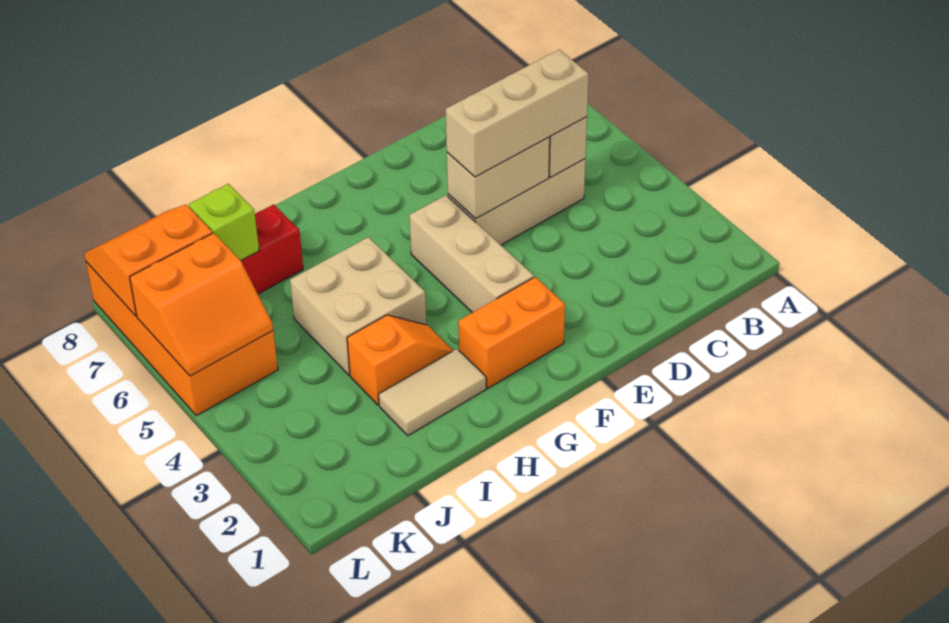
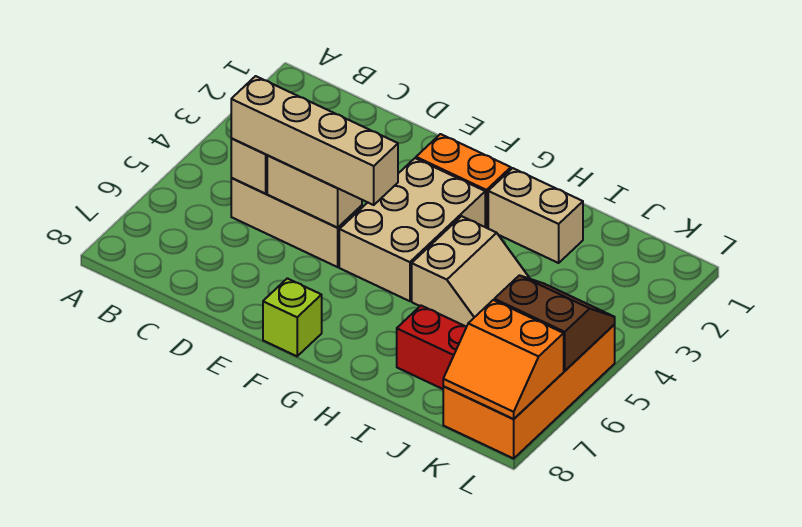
tan brick C5:E5 level 3 -> tan brick C5:F5 level 3
tan brick F3:F5 level 1 -> tan brick F3:G5 level 1
tan tile H2:I2 level 1 -> tan brick H2:I2 level 1
orange slope H3:I3 level 1 top I -> none
tan brick H4:I5 level 1 -> tan slope H4:I5 level 1 top H
lime brick J7 level 2 -> lime brick F8 level 1
orange slope K5:L6 level 2 top 6 -> brown slope K5:L6 level 2 top 6

